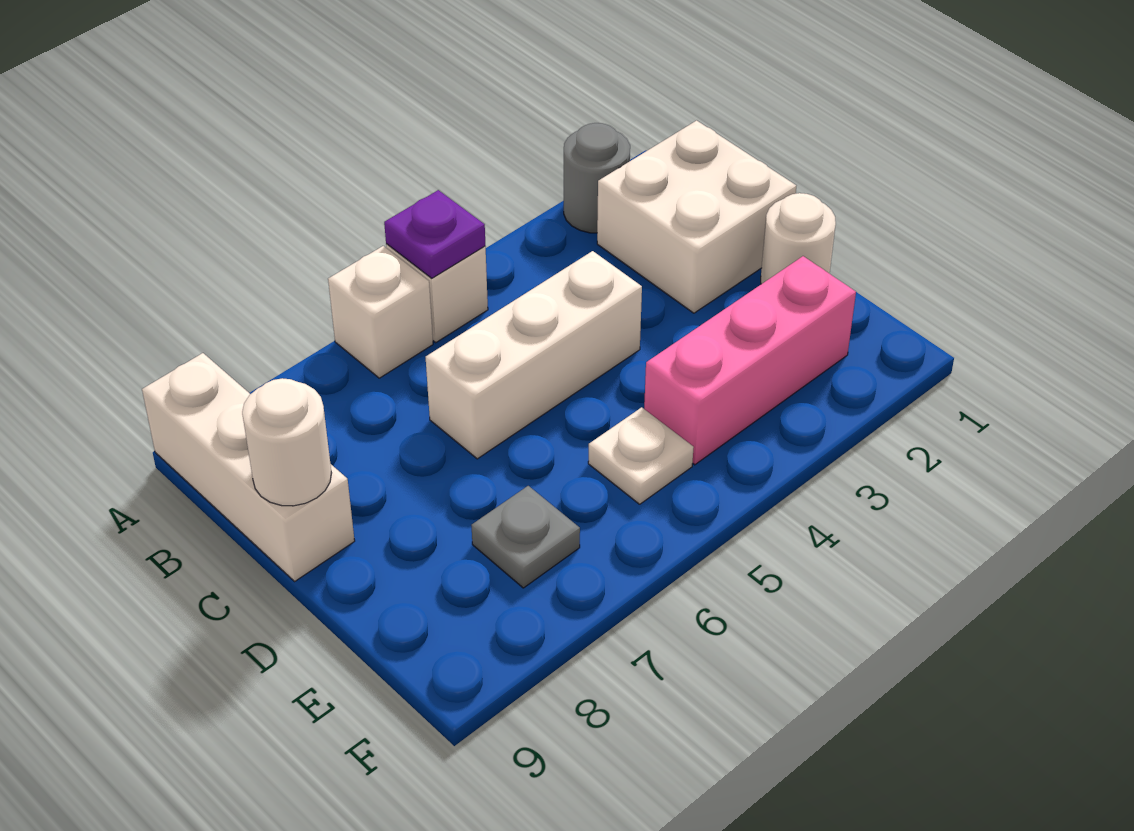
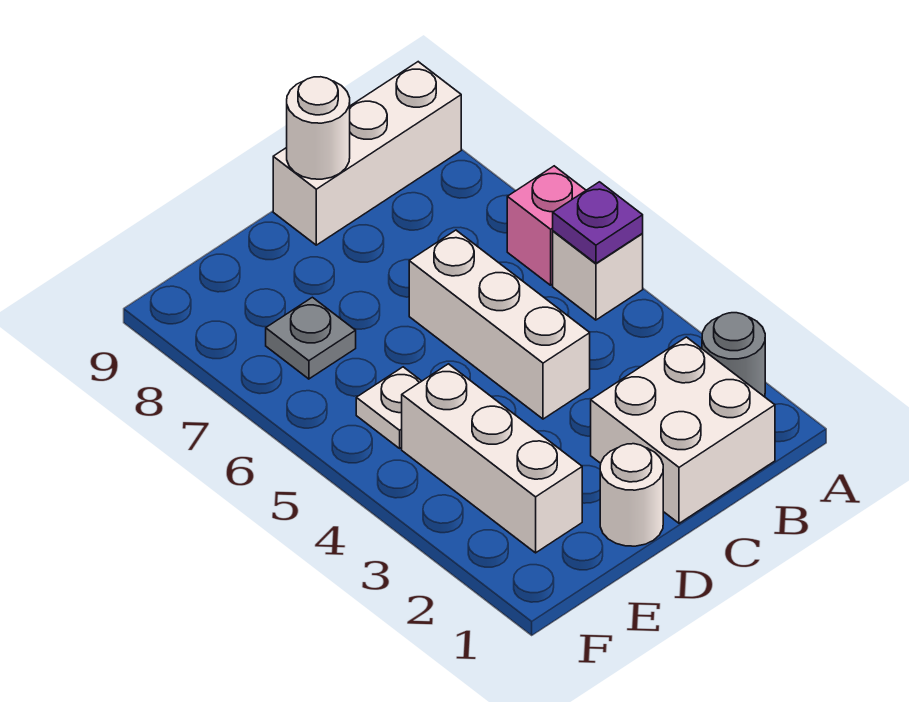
white brick A6 level 1 -> pink brick A6 level 1
pink brick E2:E4 level 1 -> white brick E2:E4 level 1

